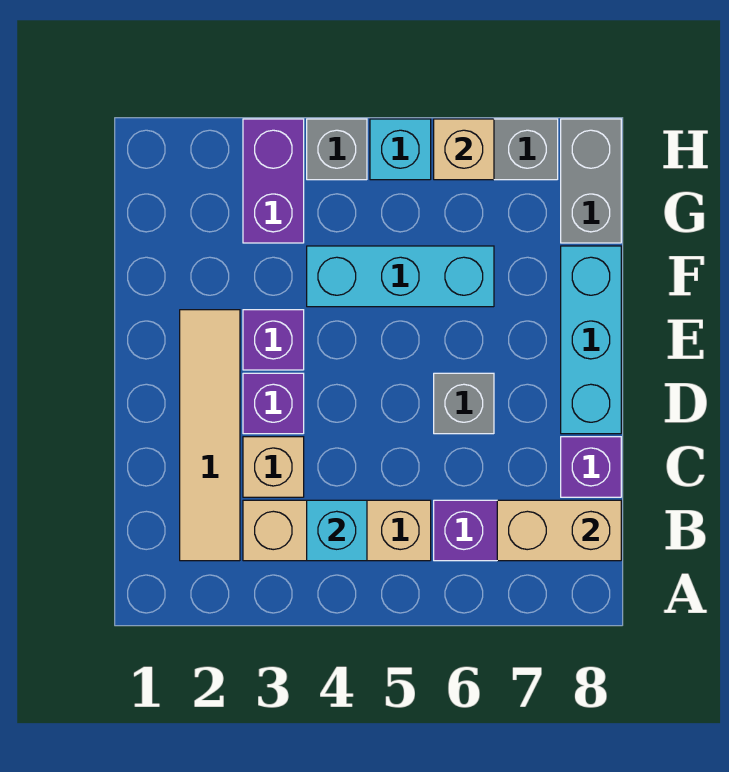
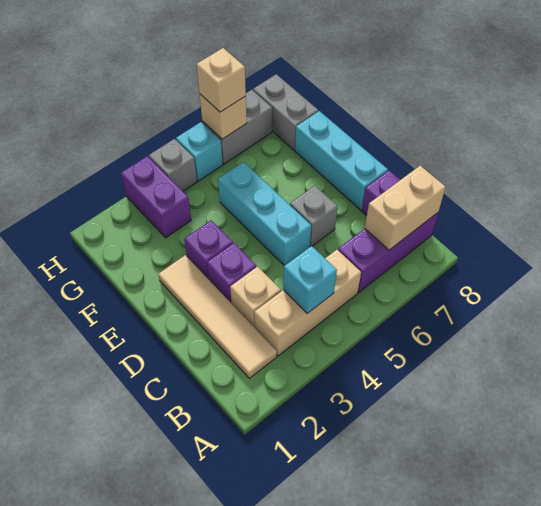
cyan brick F4:F6 level 1 -> cyan brick D5:F5 level 1
none -> tan brick H6 level 3

